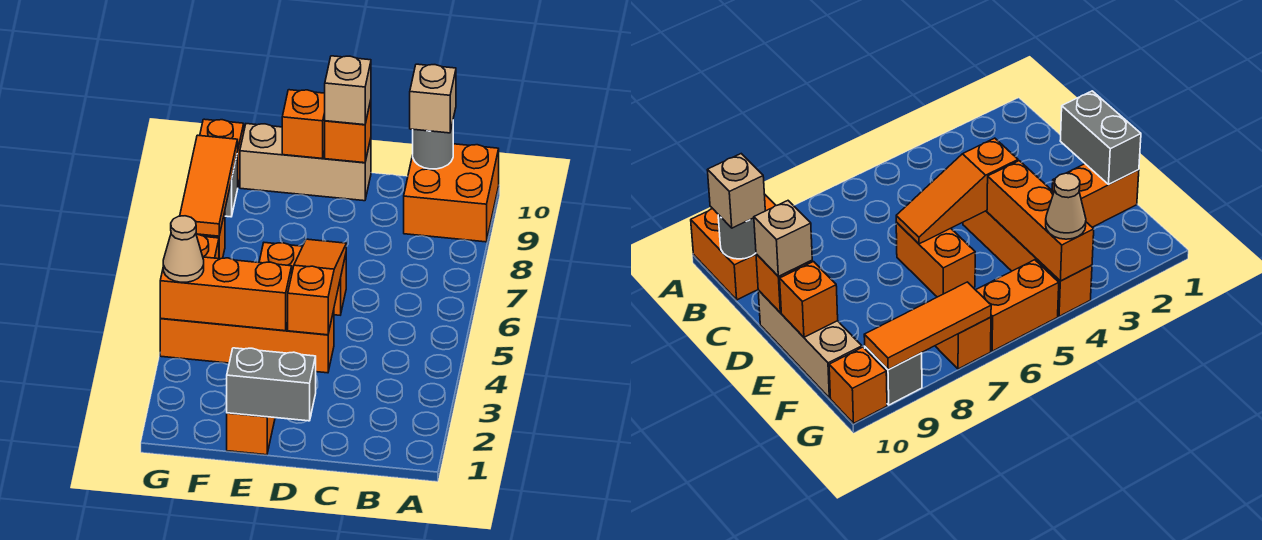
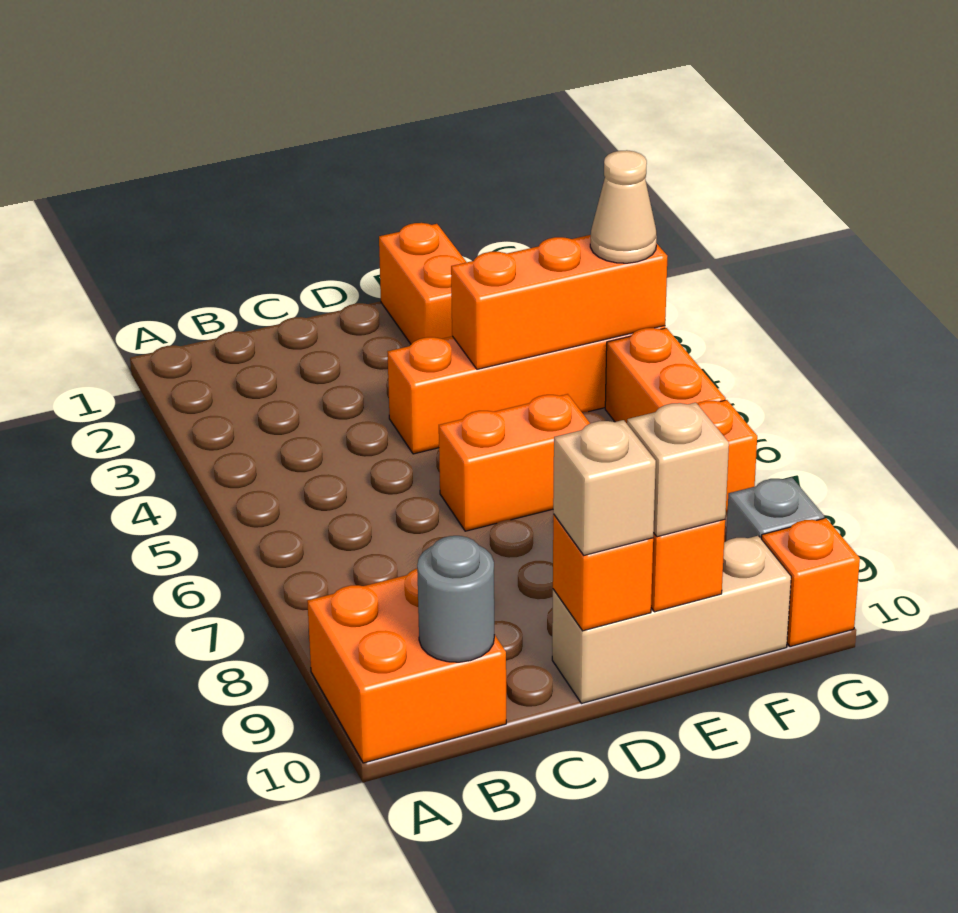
tan brick B10 level 3 -> tan brick E10 level 3
grey brick D1:E1 level 2 -> none
orange slope D4:D6 level 2 top 4 -> none
orange tile G7:G9 level 2 -> none

